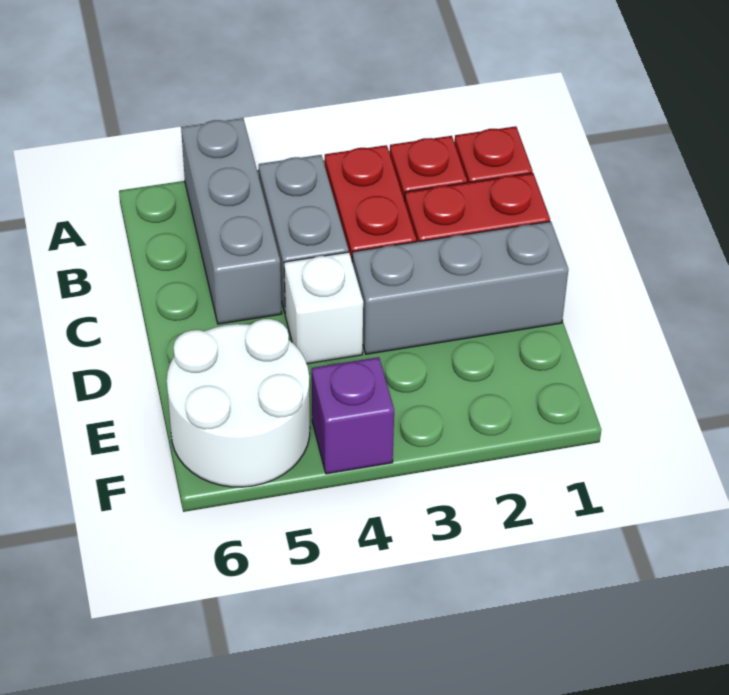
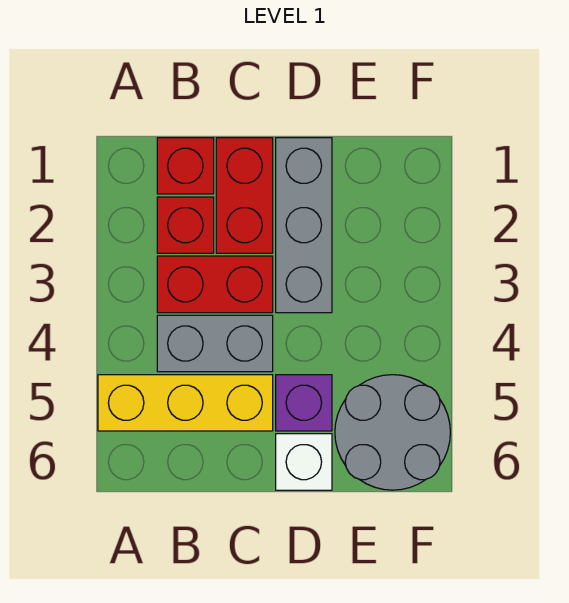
grey brick A5:C5 level 1 -> yellow brick A5:C5 level 1
white brick D4 level 1 -> white brick D6 level 1
white round brick E5:F6 level 1 -> grey round brick E5:F6 level 1
purple brick F4 level 1 -> purple brick D5 level 1

